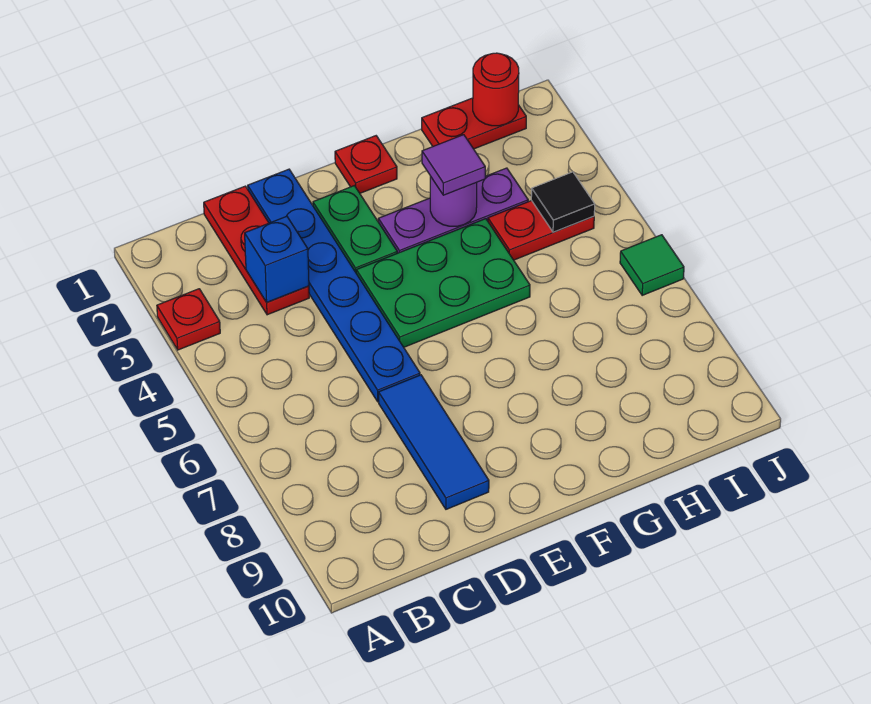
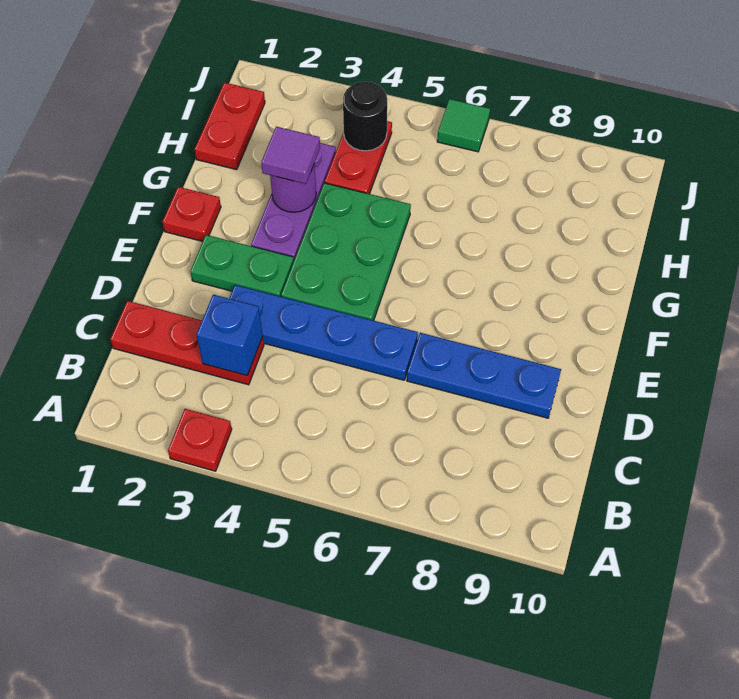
blue plate D1:D6 level 1 -> blue plate D3:D6 level 1
blue tile D7:D9 level 1 -> blue plate D7:D9 level 1
red round brick I1 level 2 -> none
black tile I4 level 2 -> black round brick I4 level 2

